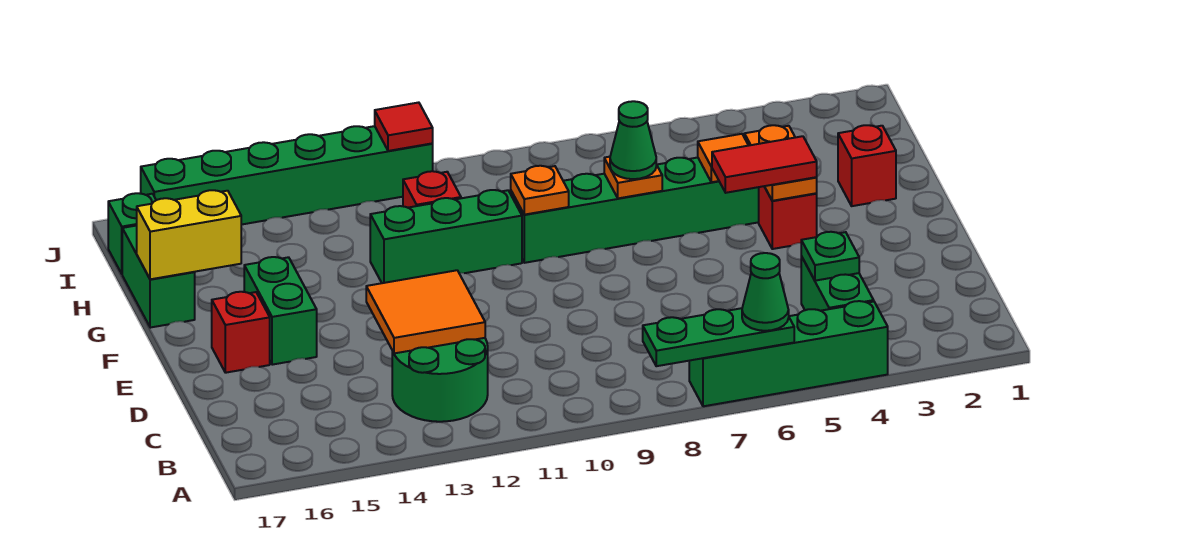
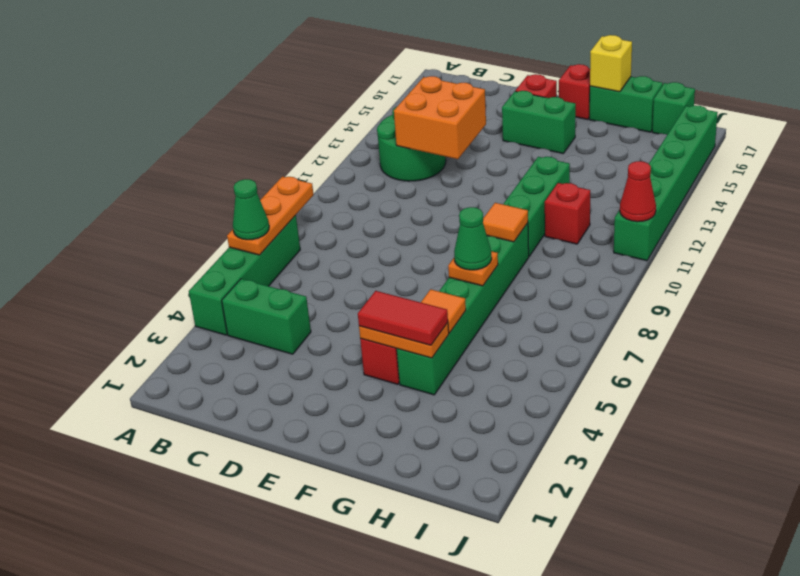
green plate A6:A8 level 2 -> orange plate A6:A8 level 2
green plate C4 level 2 -> none
orange tile C12:D13 level 2 -> orange brick C12:D13 level 2
red tile F4:F5 level 3 -> red tile F4:G4 level 3
red brick G2 level 1 -> red brick F17 level 1
orange plate G9 level 2 -> orange tile G9 level 2
yellow brick G16:G17 level 2 -> yellow brick G17 level 2
red tile J11 level 2 -> red cone J11 level 2

